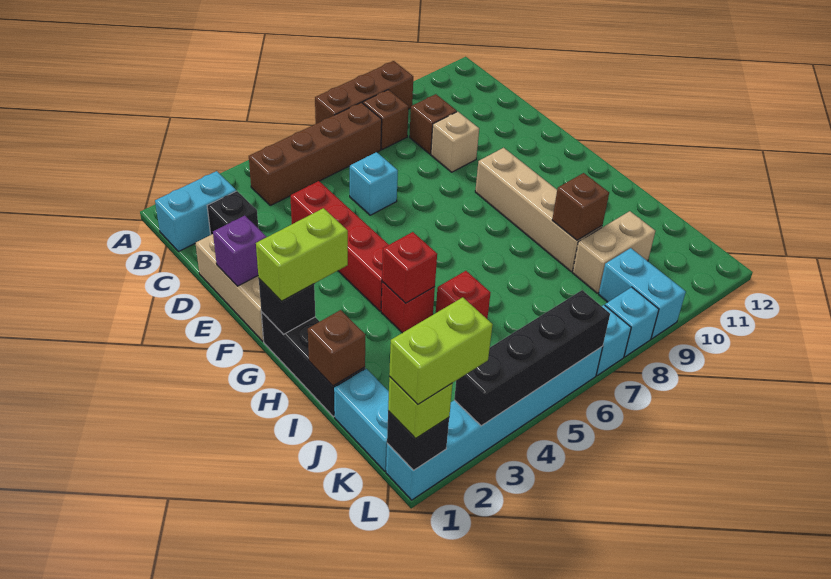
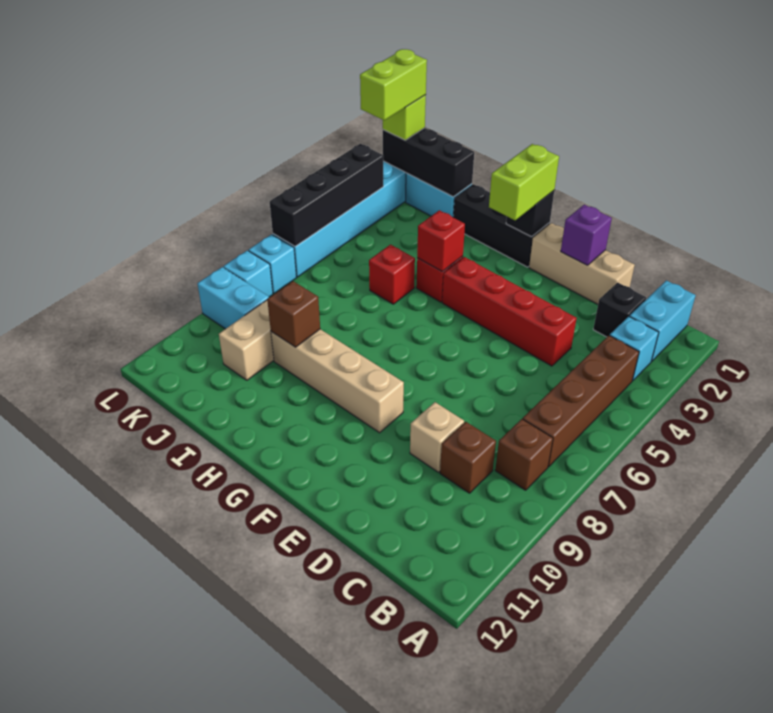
brown brick A7:A9 level 1 -> none
cyan brick D6 level 1 -> cyan brick B3 level 1
brown brick I1 level 2 -> none
black brick L1 level 2 -> black brick J1:L1 level 2

